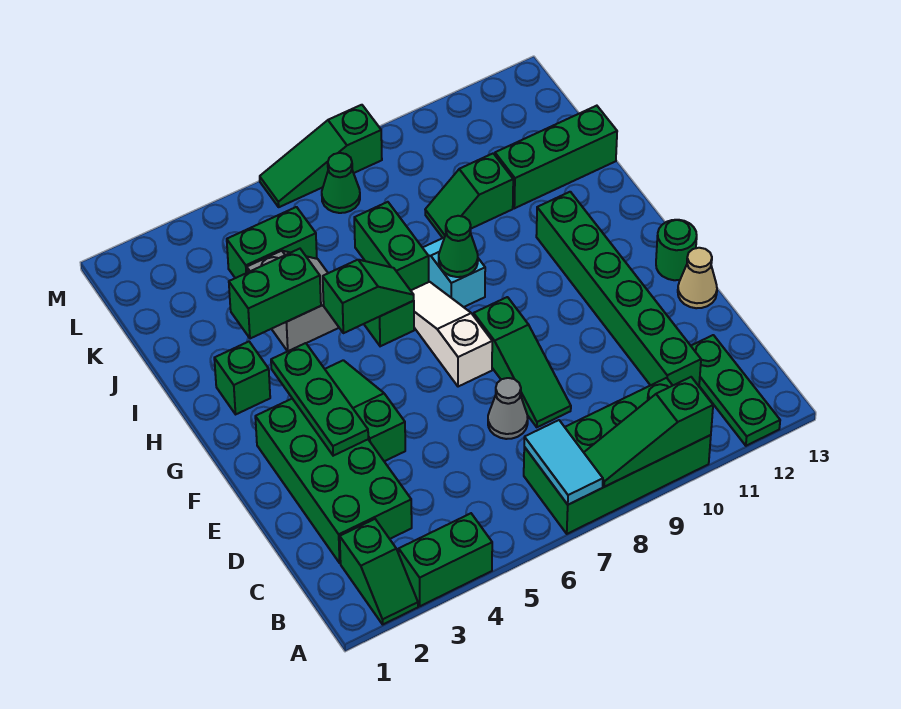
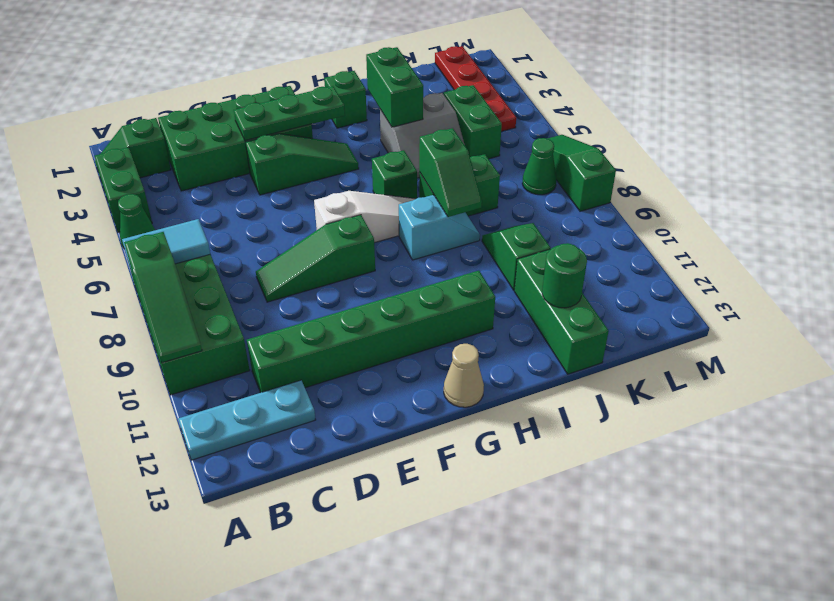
green slope A8:A10 level 2 top 10 -> green slope A8:A10 level 2 top 8
green plate A12:C12 level 1 -> cyan plate A12:C12 level 1
grey cone D7 level 1 -> none
tan cone E13 level 1 -> tan cone G13 level 1
green round brick F13 level 1 -> green round brick J12 level 2
green slope H5:H6 level 2 top 5 -> green slope I7:I8 level 2 top 7
green cone H8 level 2 -> green cone A5 level 1
none -> red plate L1:L4 level 1

